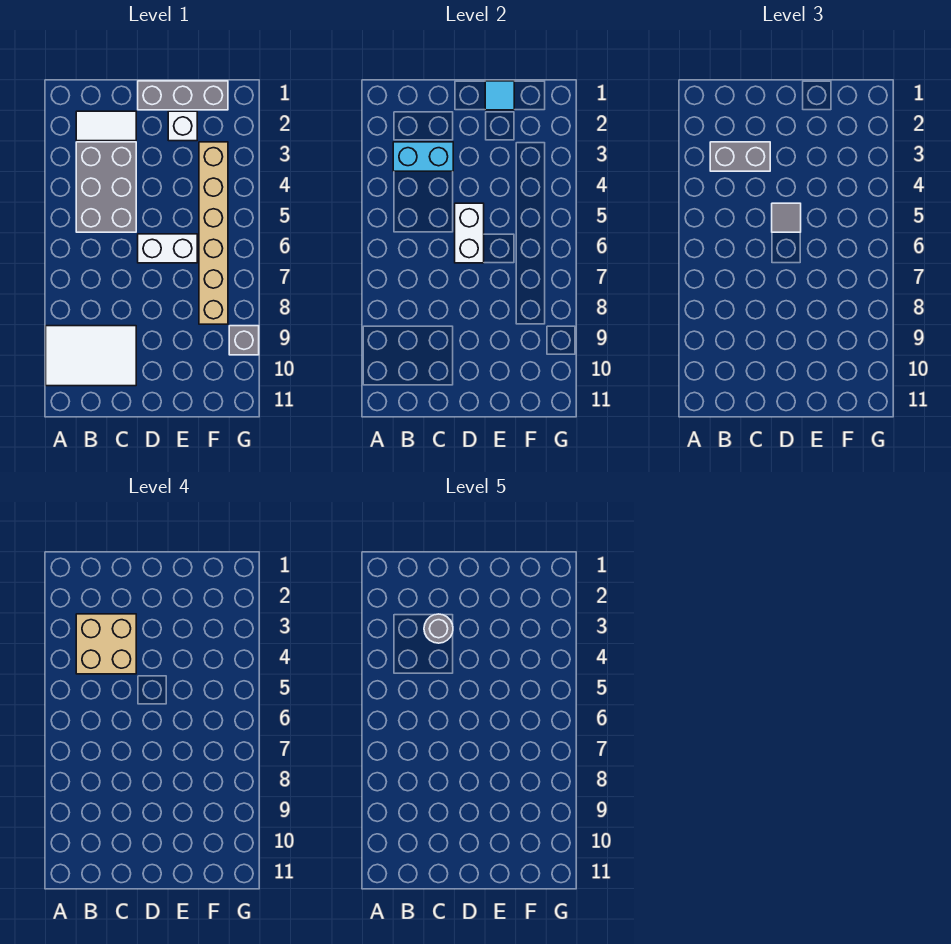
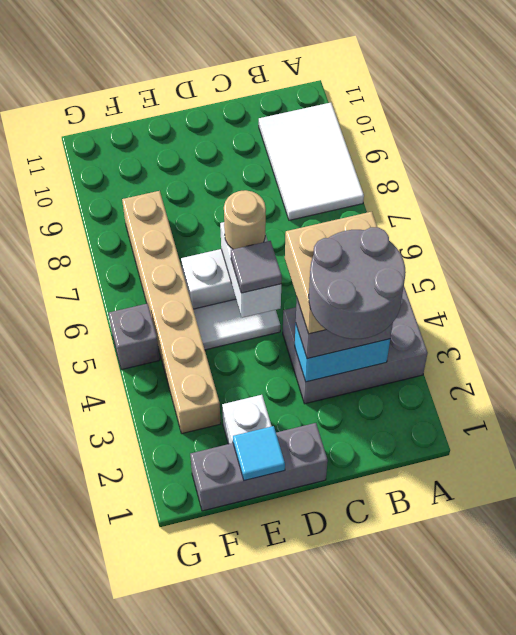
white tile A9:C10 level 1 -> white tile A8:B10 level 1
white tile B2:C2 level 1 -> white tile D5:E5 level 1
grey brick B3:C5 level 1 -> grey brick A3:C4 level 1
grey round brick C3 level 5 -> grey round brick B2:C3 level 5
none -> tan round brick D6 level 3
grey brick G9 level 1 -> grey brick G5 level 1

